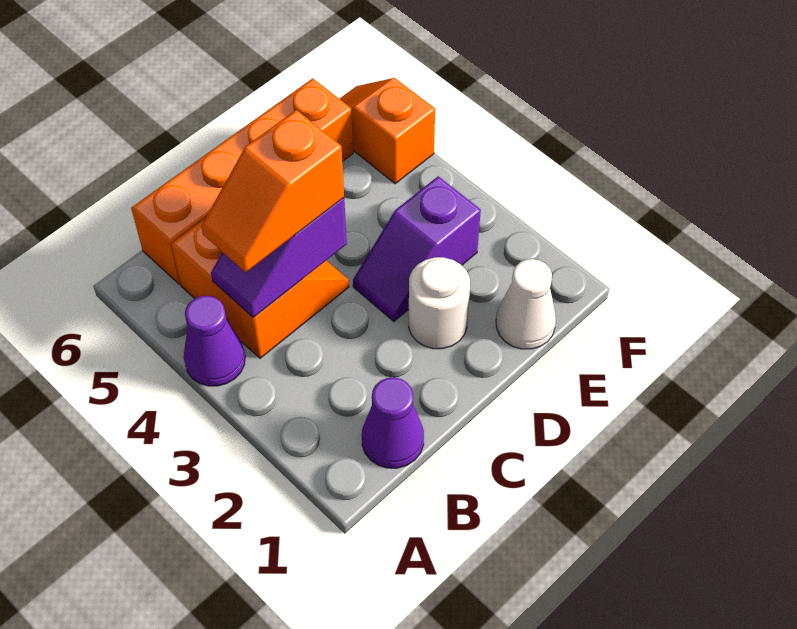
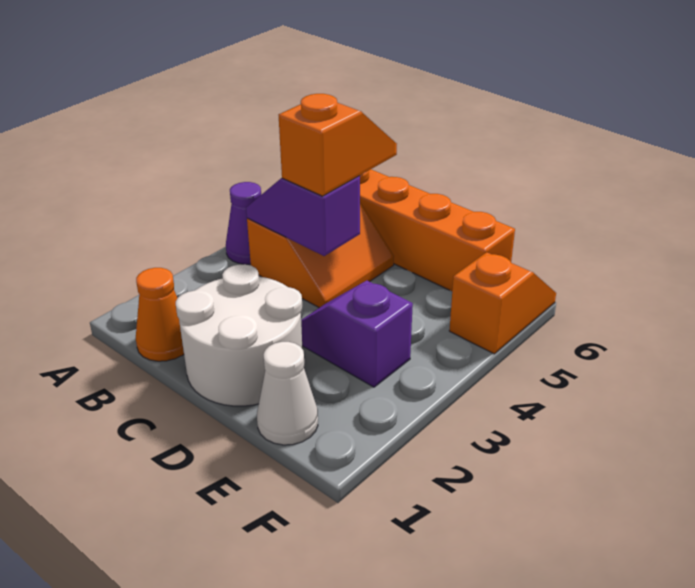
purple cone B1 level 1 -> orange cone B1 level 1
orange slope B4:C4 level 3 top C -> orange slope C4:C5 level 3 top 4
white round brick D2 level 1 -> white round brick C1:D2 level 1

